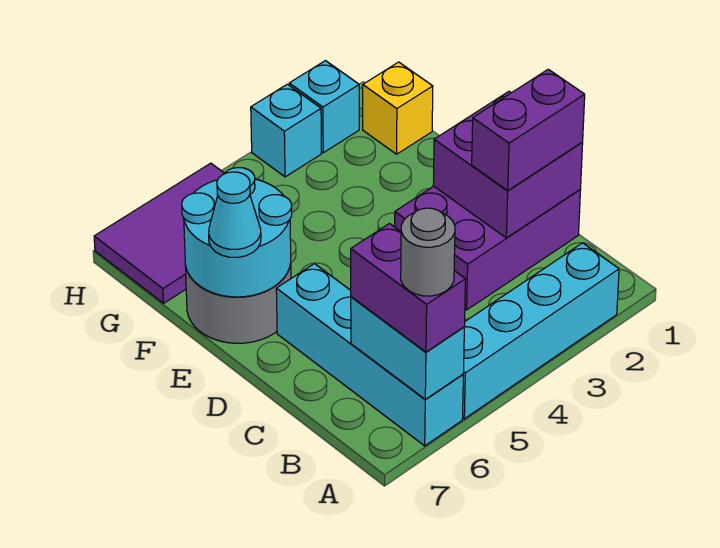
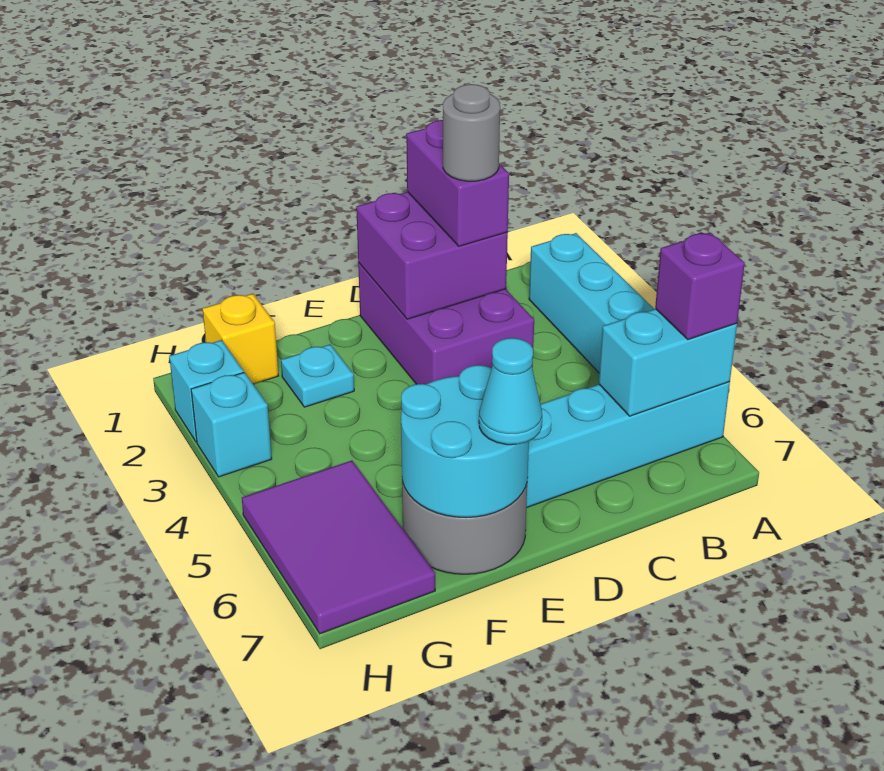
purple brick A6:B6 level 3 -> purple brick A6 level 3
grey round brick A6 level 4 -> grey round brick C2 level 4
none -> cyan plate F2 level 1

